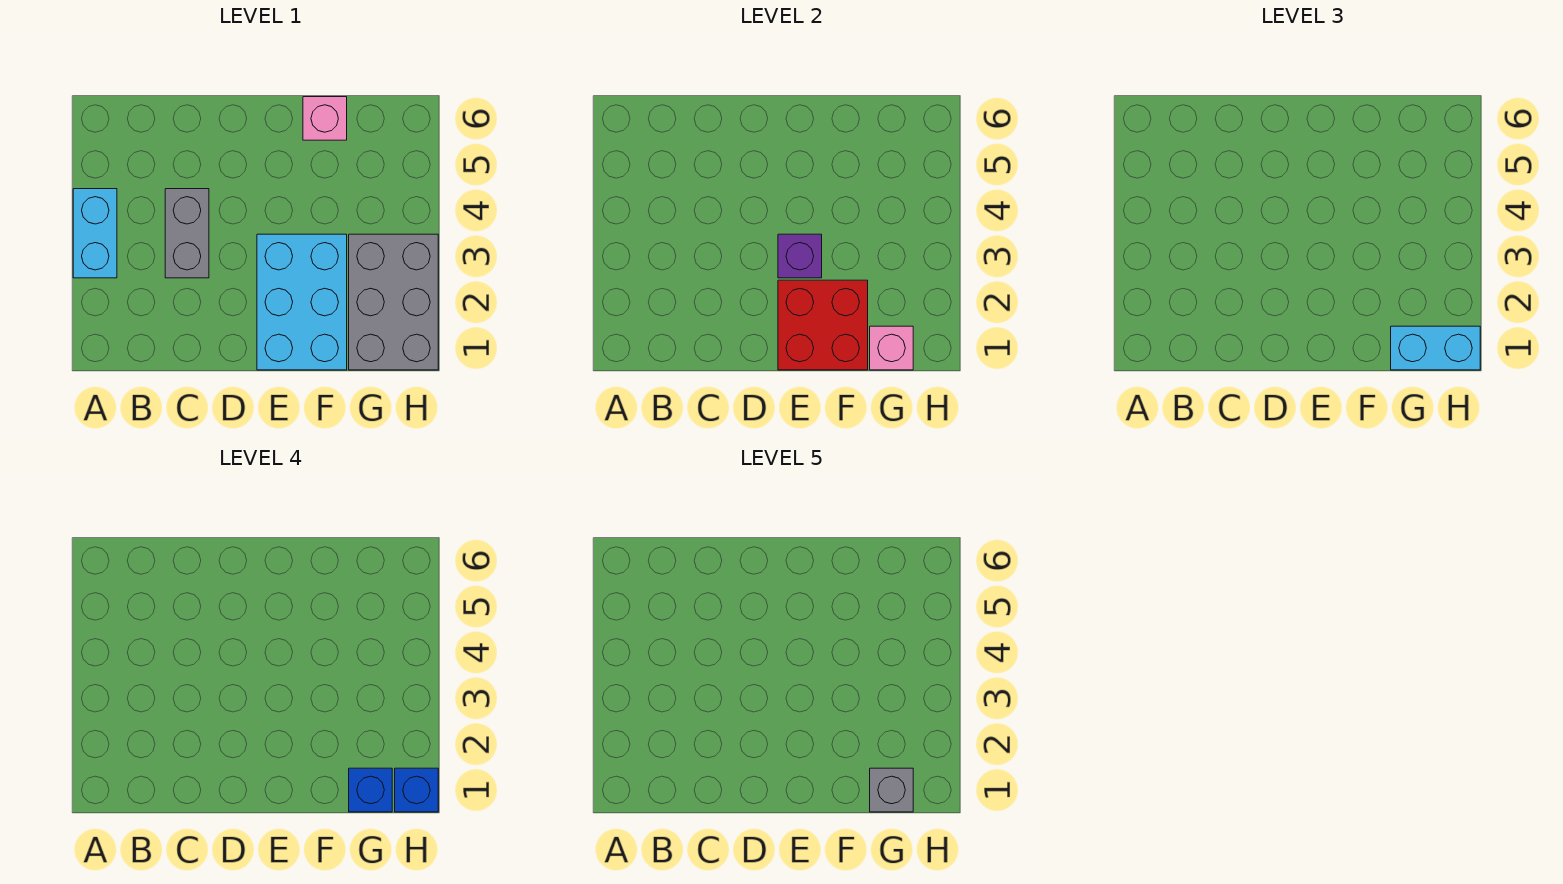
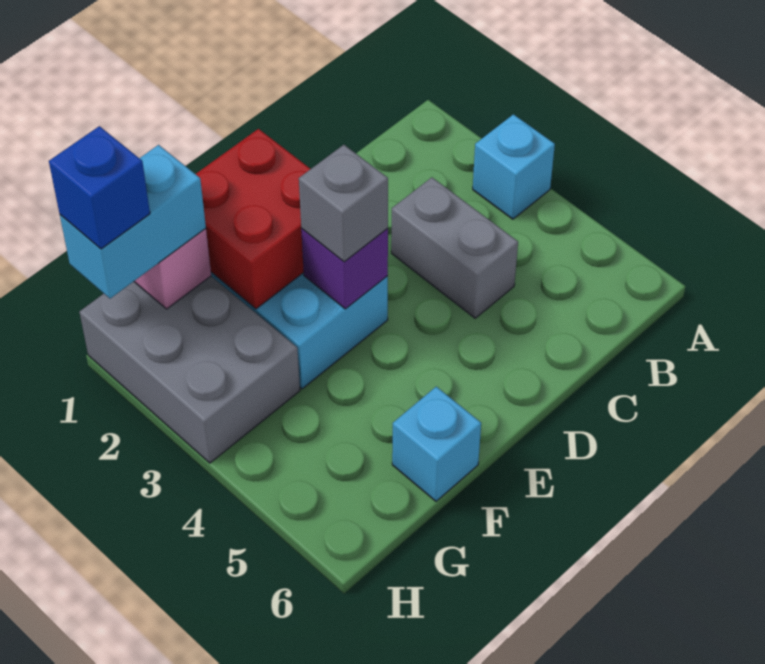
cyan brick A3:A4 level 1 -> cyan brick A3 level 1
pink brick F6 level 1 -> cyan brick F6 level 1
blue brick G1 level 4 -> none
grey brick G1 level 5 -> grey brick E3 level 3

